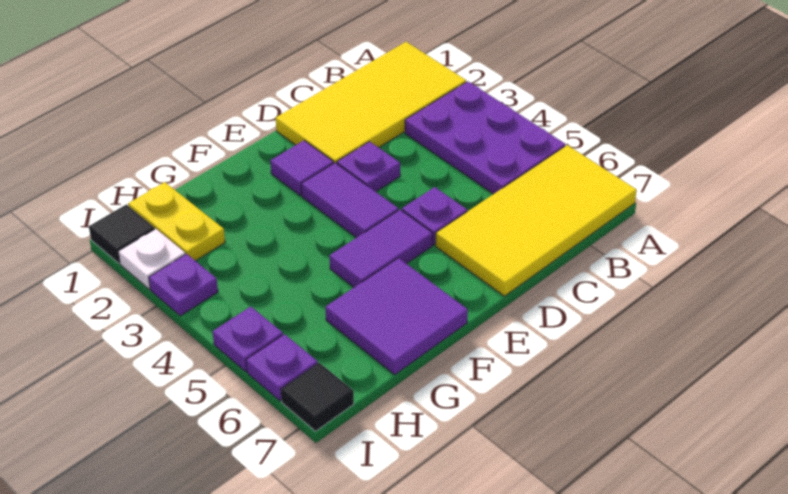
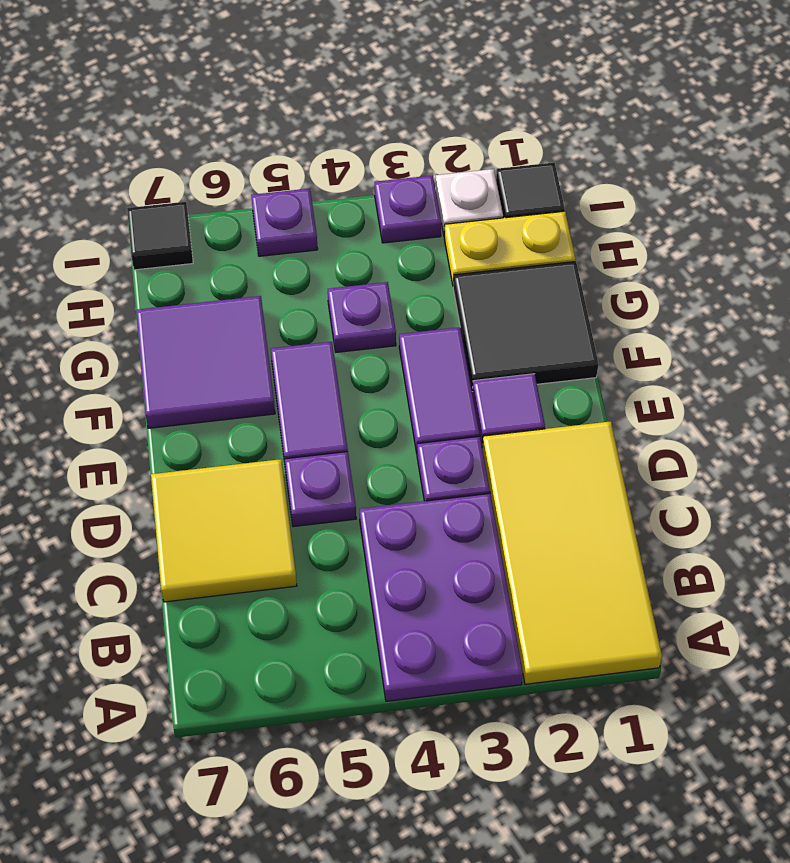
purple plate A3:B5 level 1 -> purple plate A3:C4 level 1
yellow tile A6:D7 level 1 -> yellow tile C6:D7 level 1
purple tile E3:E4 level 1 -> purple tile E3:F3 level 1
none -> black tile F1:G2 level 1
purple plate I6 level 1 -> purple plate G4 level 1

